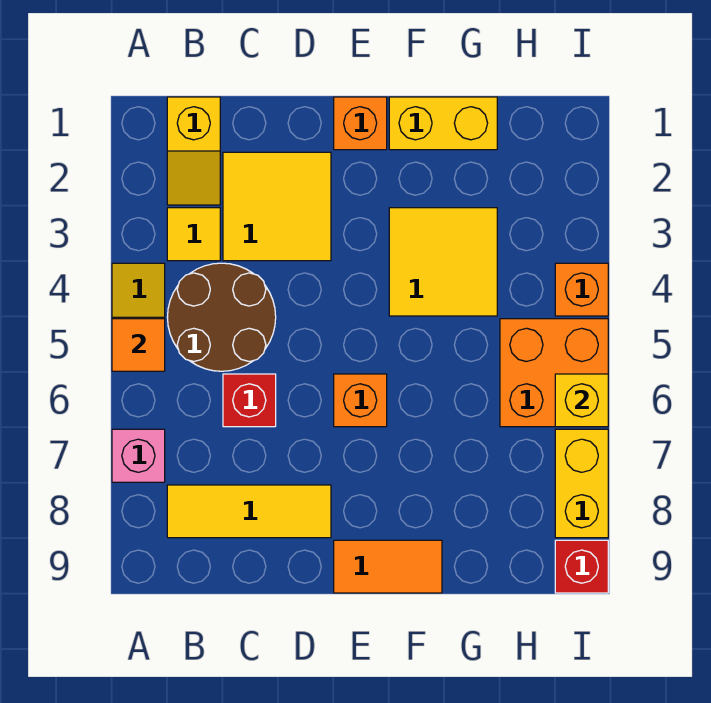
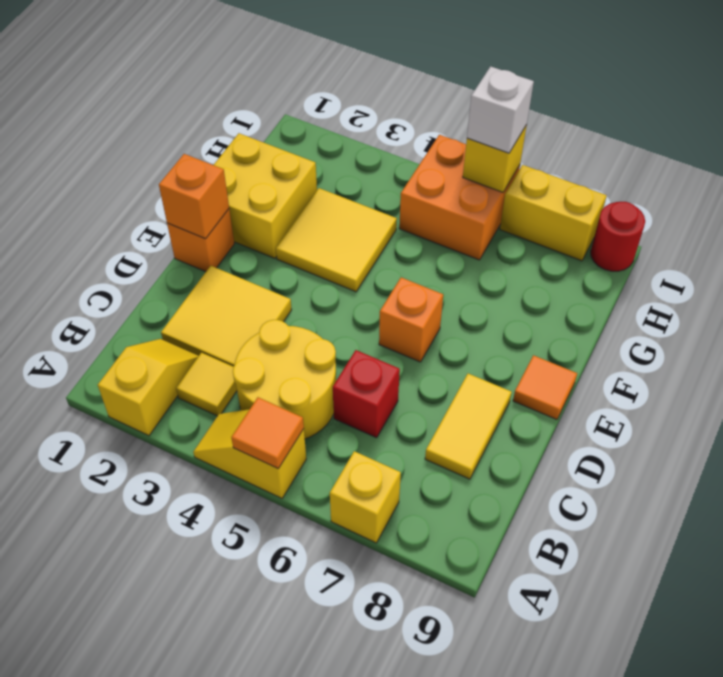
pink brick A7 level 1 -> yellow brick A7 level 1
yellow slope B1:B2 level 1 top 1 -> yellow slope A2:B2 level 1 top A
brown round brick B4:C5 level 1 -> yellow round brick B4:C5 level 1
yellow tile B8:D8 level 1 -> yellow tile C8:D8 level 1
orange tile E9:F9 level 1 -> orange tile E9 level 1
yellow brick F1:G1 level 1 -> yellow brick F1:G2 level 1
orange brick I4 level 1 -> orange brick E1 level 2
none -> white brick I6 level 3
red brick I9 level 1 -> red round brick I9 level 1

